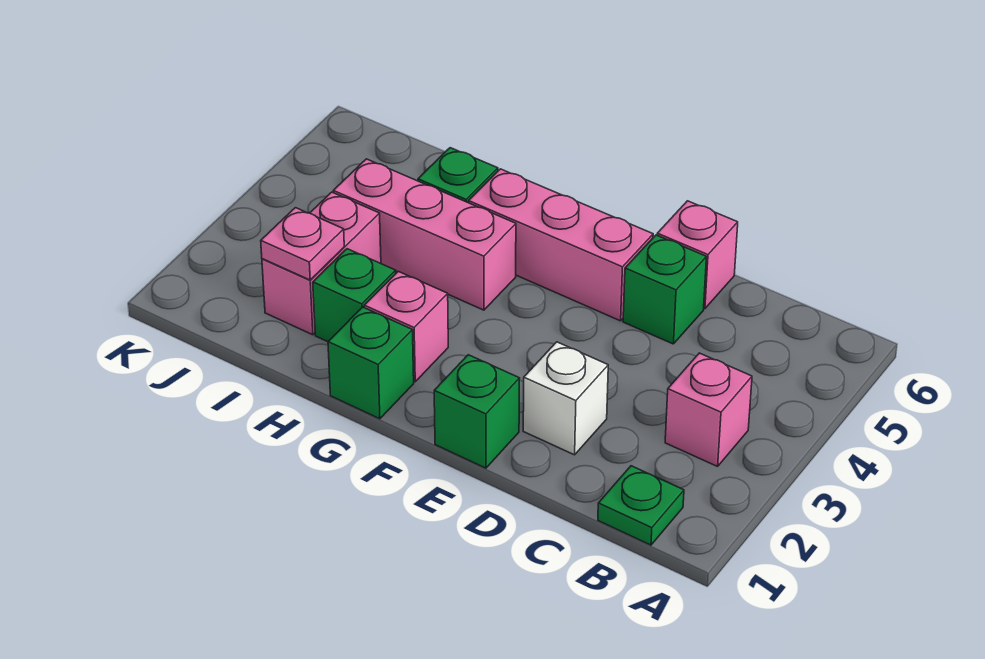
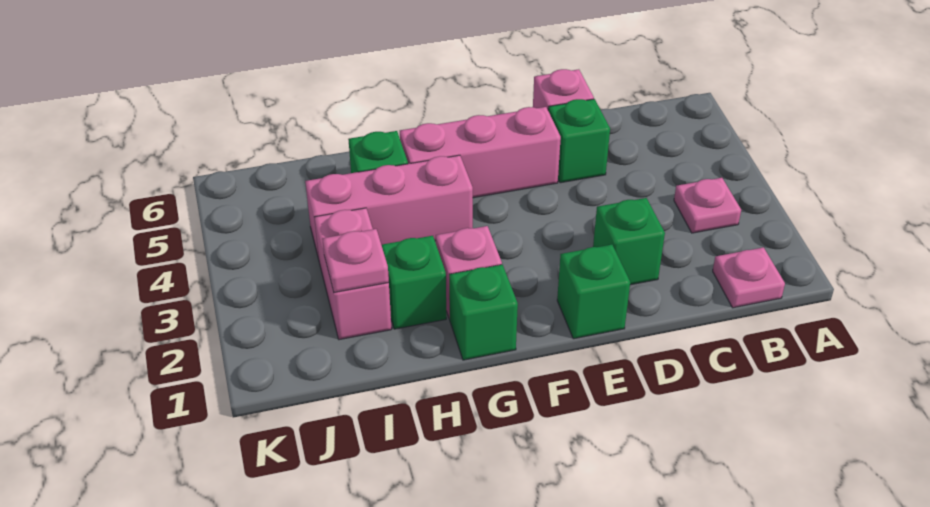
green plate B1 level 1 -> pink plate B1 level 1
pink brick B3 level 1 -> pink plate B3 level 1
white brick D2 level 1 -> green brick D2 level 1

